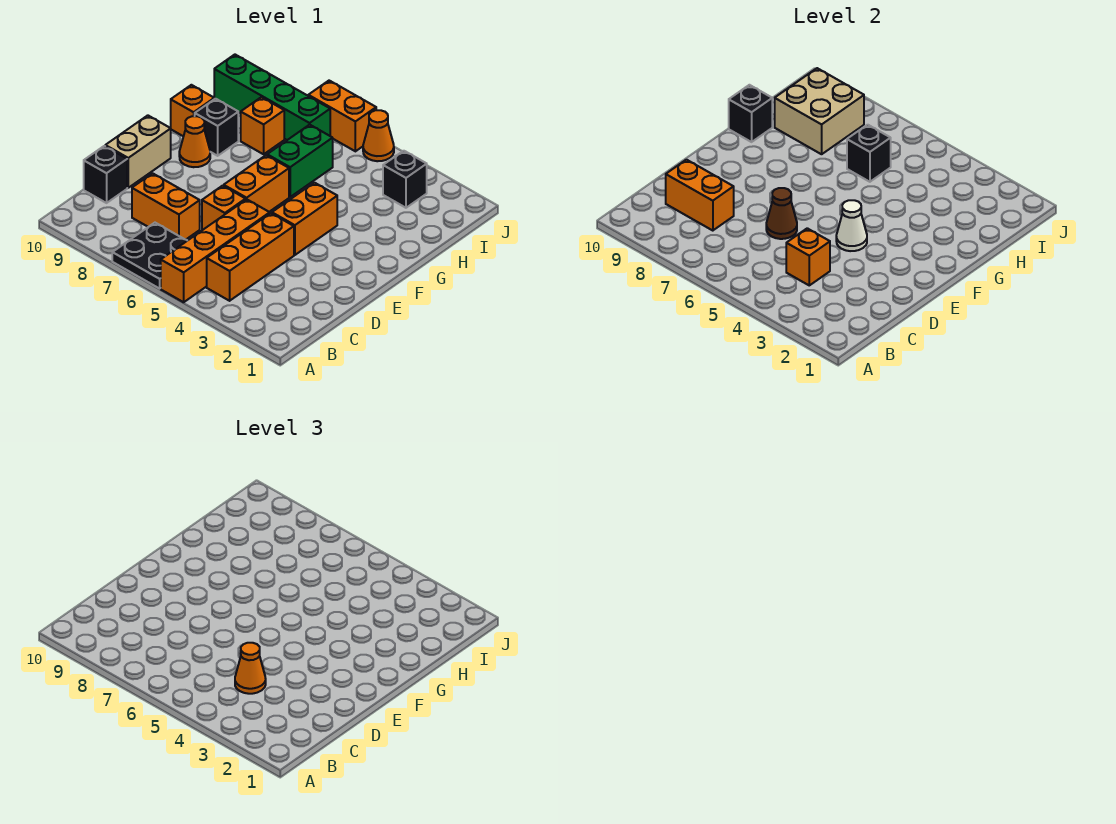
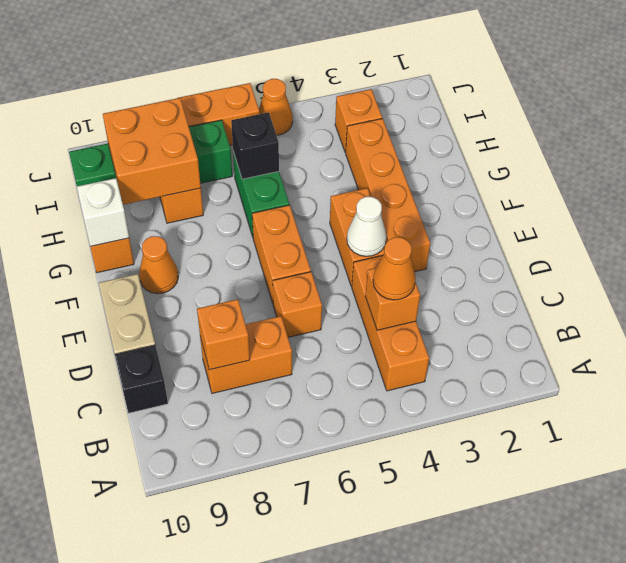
orange brick A5:D5 level 1 -> orange brick E3:H3 level 1
black plate A6:B7 level 1 -> none
orange brick C8:C9 level 2 -> orange brick C8 level 2
brown cone D6 level 2 -> none
black brick G9 level 1 -> none
black brick G10 level 2 -> white brick G10 level 2
tan brick H8:I9 level 2 -> orange brick H8:I9 level 2
black brick I3 level 1 -> orange brick I3 level 1

